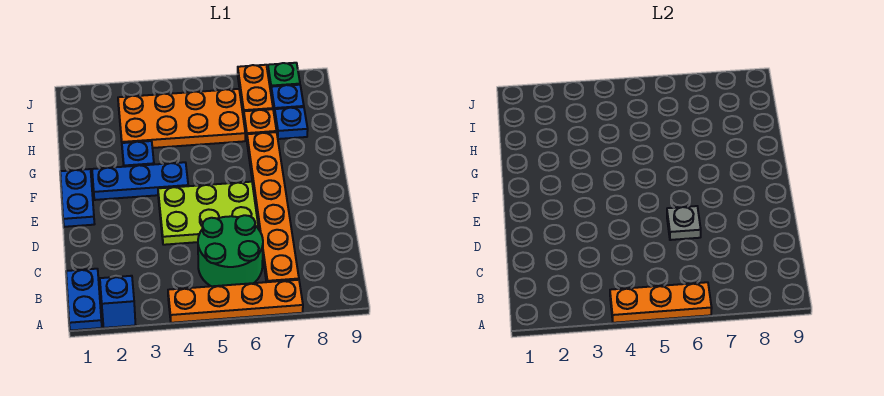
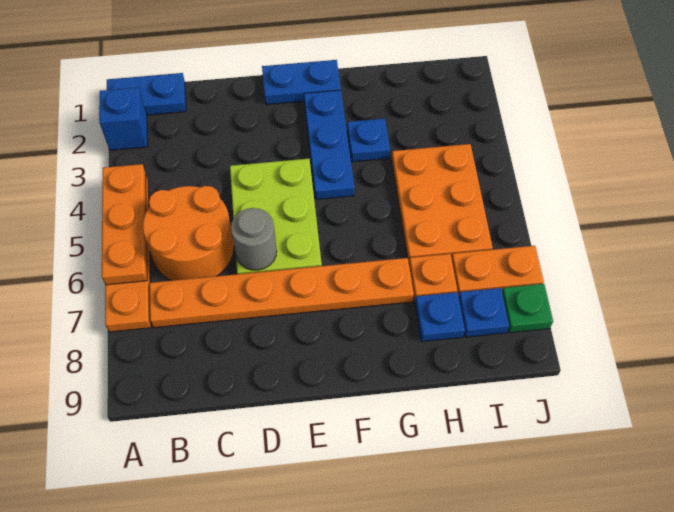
green round brick B5:C6 level 1 -> orange round brick B5:C6 level 1
grey plate D6 level 2 -> grey round brick D6 level 2
orange plate H3:I6 level 1 -> orange plate H4:I6 level 1

